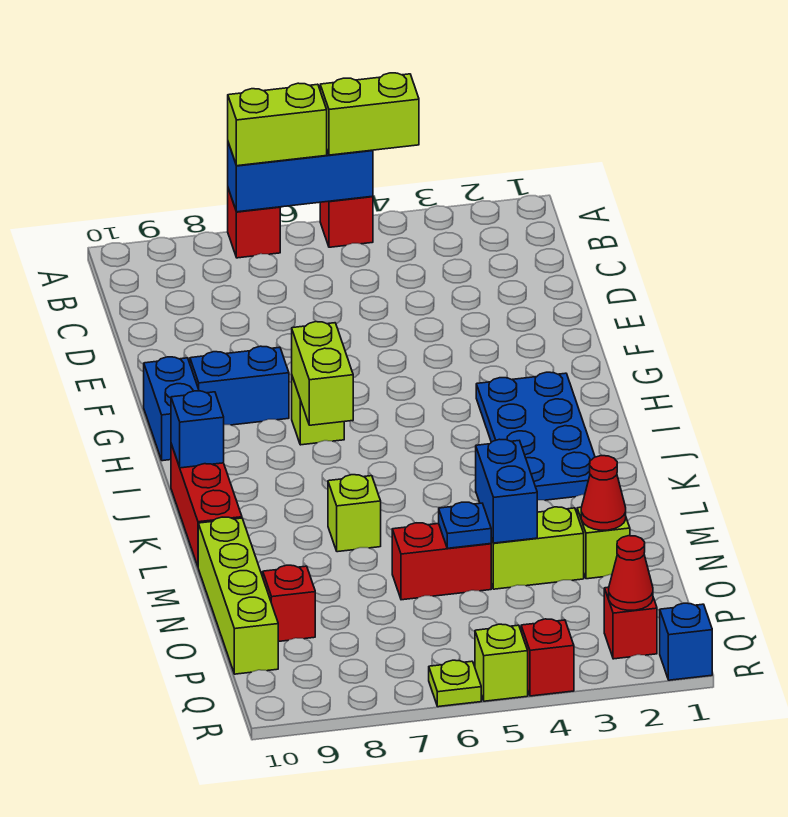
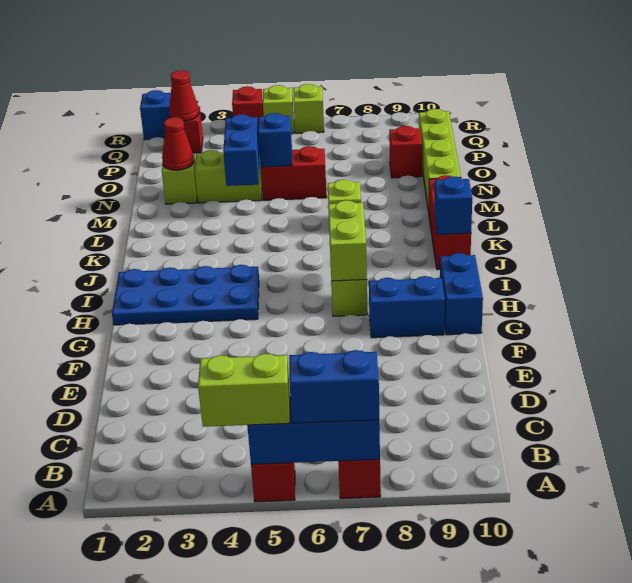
lime brick A6:A7 level 3 -> blue brick A6:A7 level 3
blue plate H2:K3 level 1 -> blue plate H1:I4 level 1
blue plate N5 level 2 -> blue brick N5 level 2
lime plate R6 level 1 -> lime brick R6 level 1

